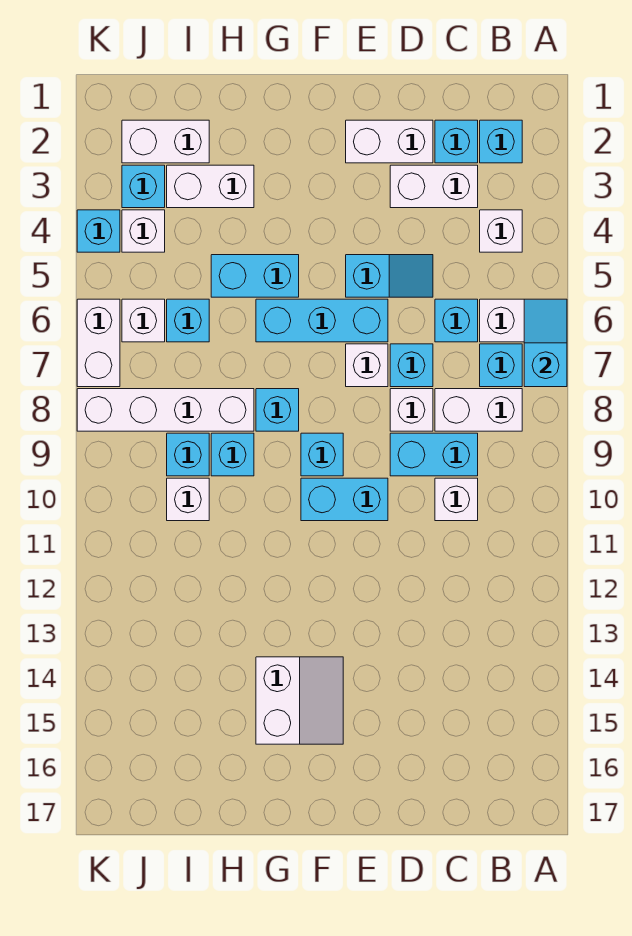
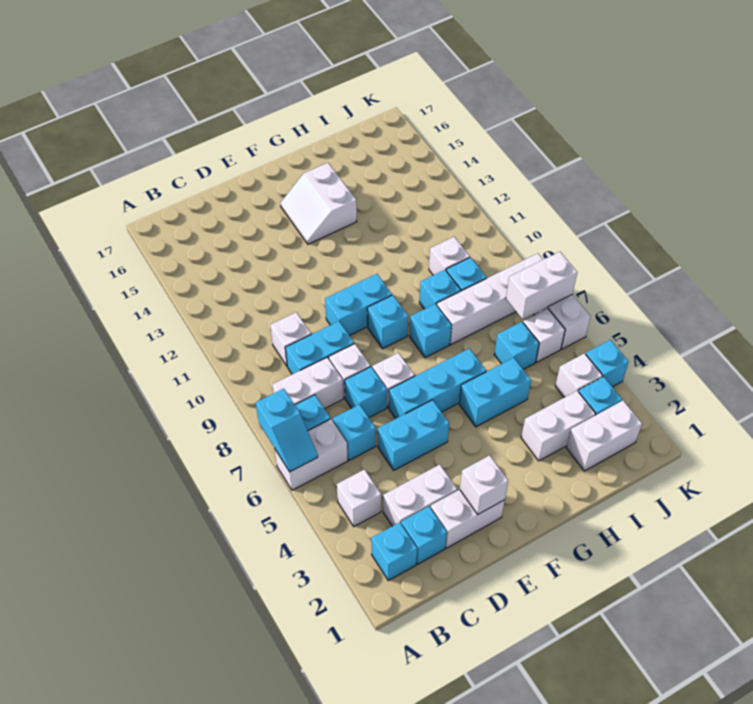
cyan slope D5:E5 level 1 top E -> cyan brick D5:E5 level 1
none -> white brick E2 level 2
none -> white brick J7:K7 level 2

